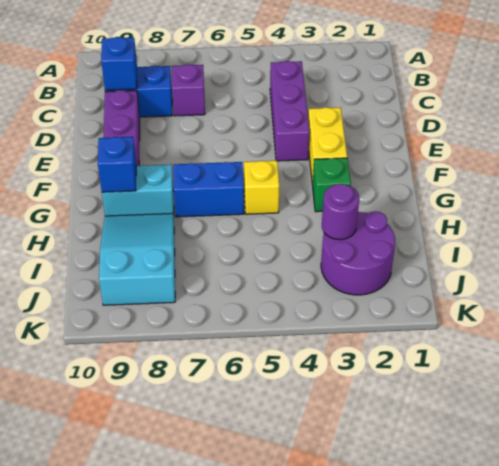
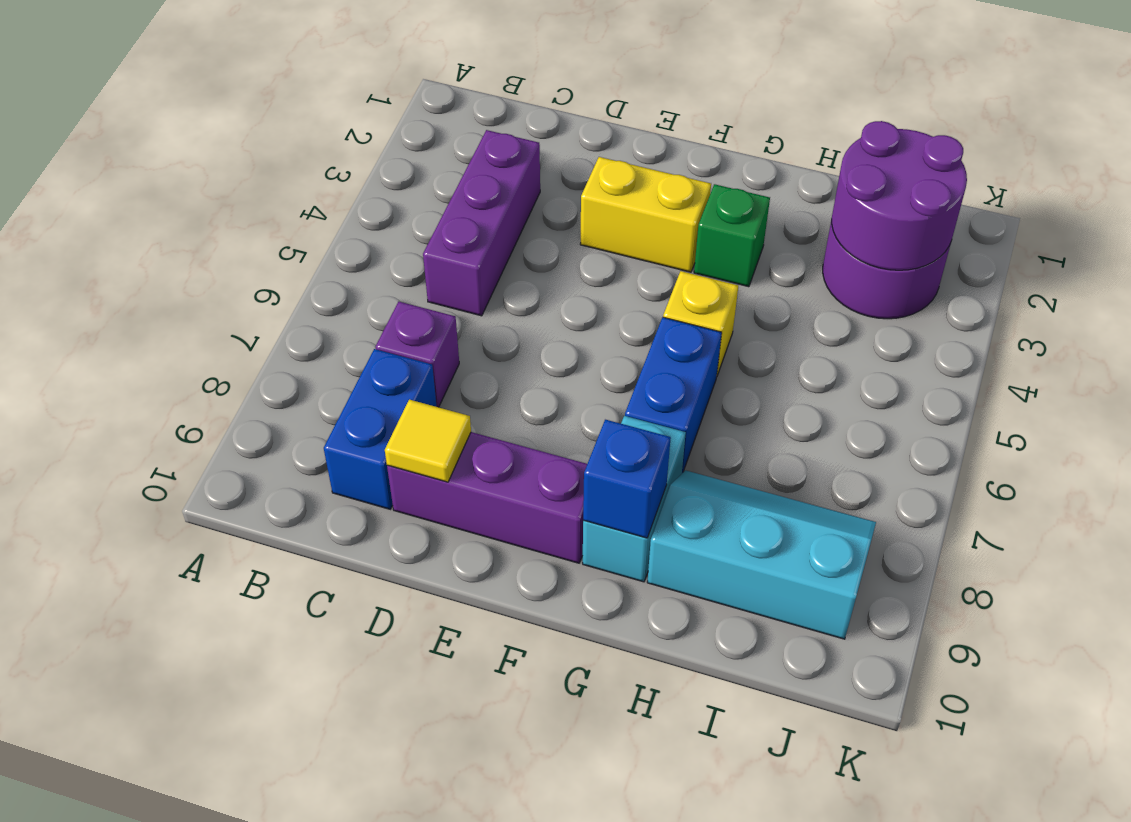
purple brick C4:E4 level 1 -> purple brick C3:C5 level 1
blue brick C9 level 2 -> none
none -> yellow tile D9 level 2
cyan slope H8:J9 level 1 top J -> cyan slope H8:J9 level 1 top 9
purple round brick I3 level 2 -> purple round brick I2:J3 level 2

